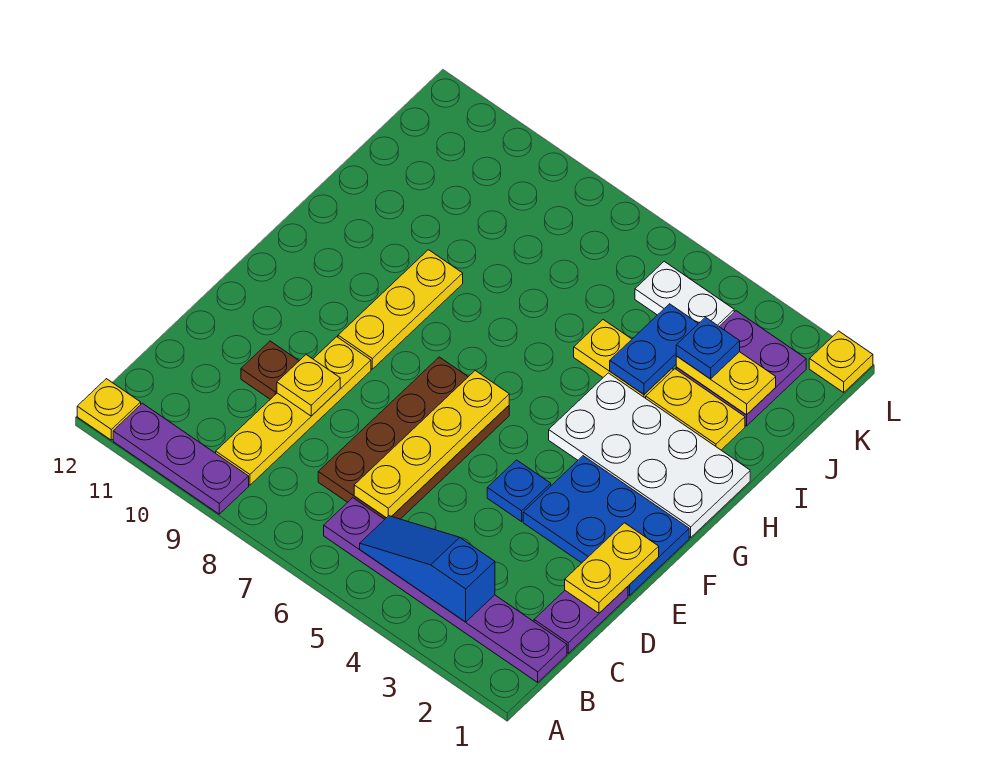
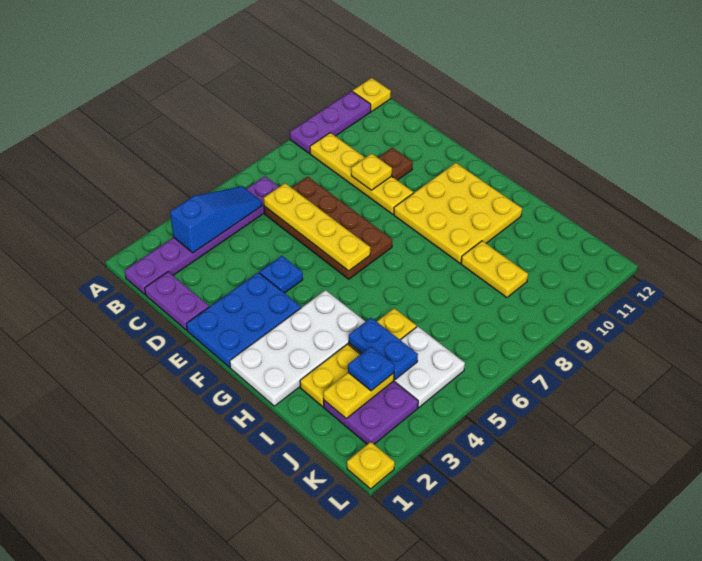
yellow plate D1:E1 level 2 -> yellow plate I9:J9 level 1
yellow plate F9:H9 level 1 -> yellow plate F9:H11 level 1
white plate K4:K5 level 1 -> white plate J4:K5 level 1

